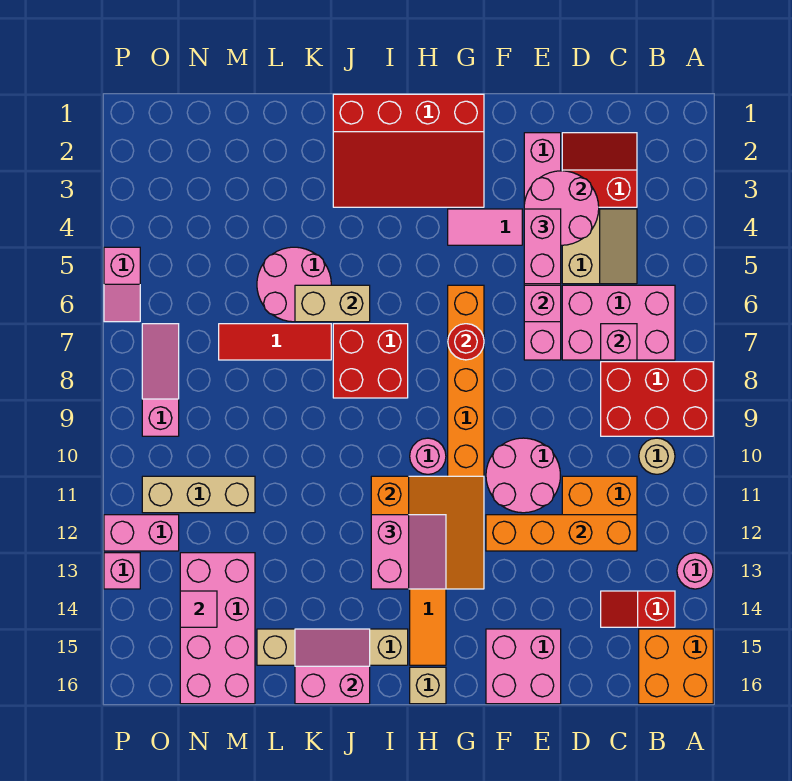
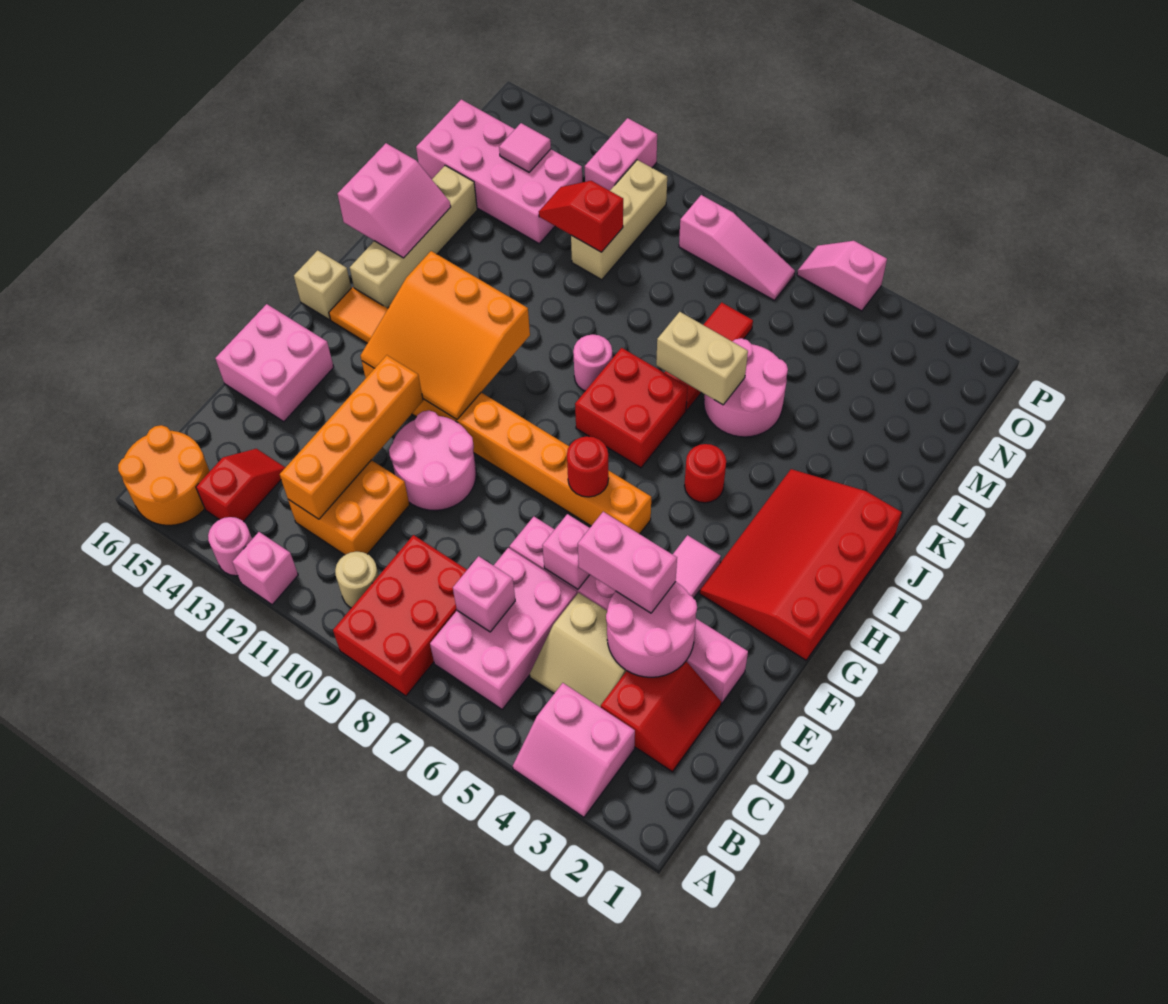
orange brick A15:B16 level 1 -> orange round brick A15:B16 level 1
pink round brick H10 level 1 -> pink round brick J9 level 1
pink slope H12:I13 level 3 top I -> pink slope A3:B4 level 1 top B
none -> red round brick I5 level 1
tan brick J6:K6 level 2 -> tan brick K6:K7 level 2
none -> red slope M11:M12 level 2 top 11
pink brick P13 level 1 -> pink brick A12 level 1

